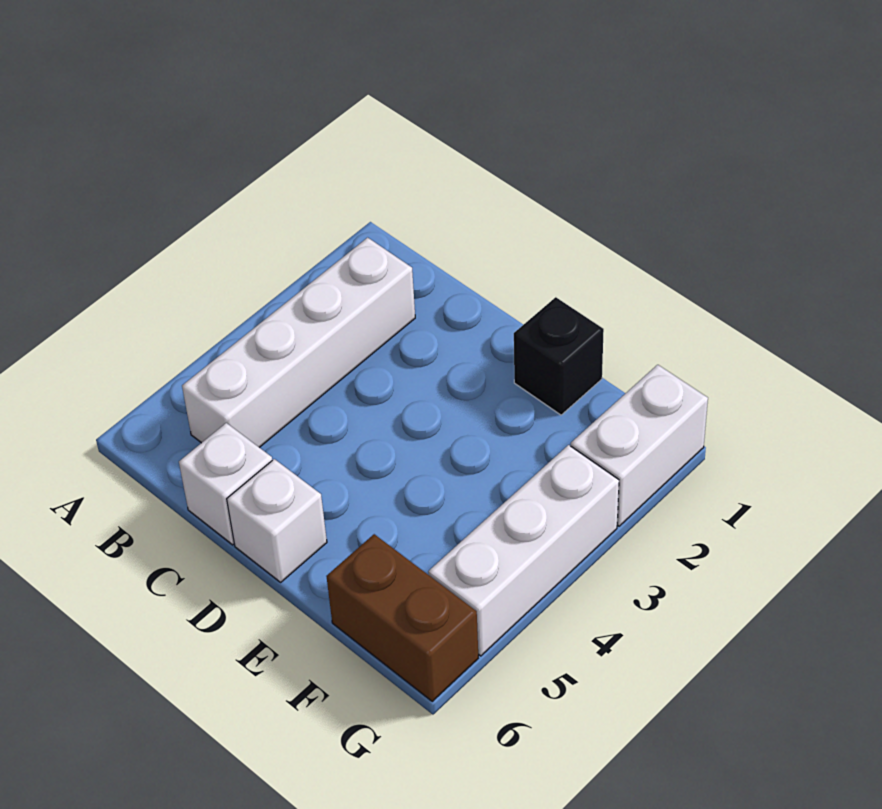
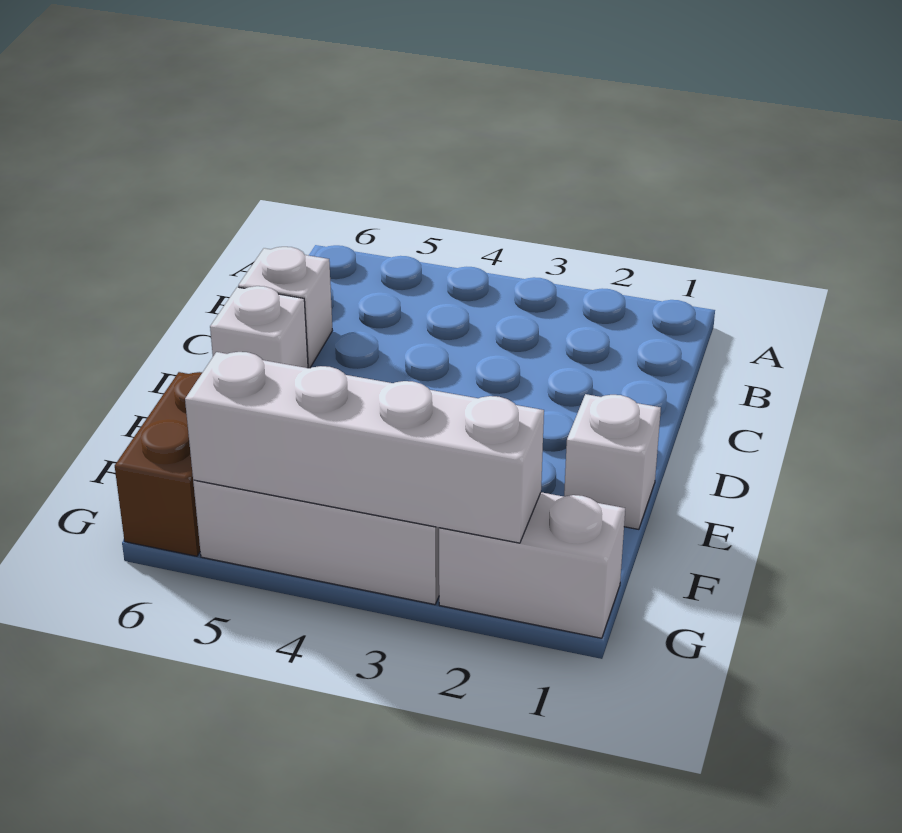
white brick B2:B5 level 1 -> white brick G2:G5 level 2
black brick E1 level 1 -> white brick E1 level 1

